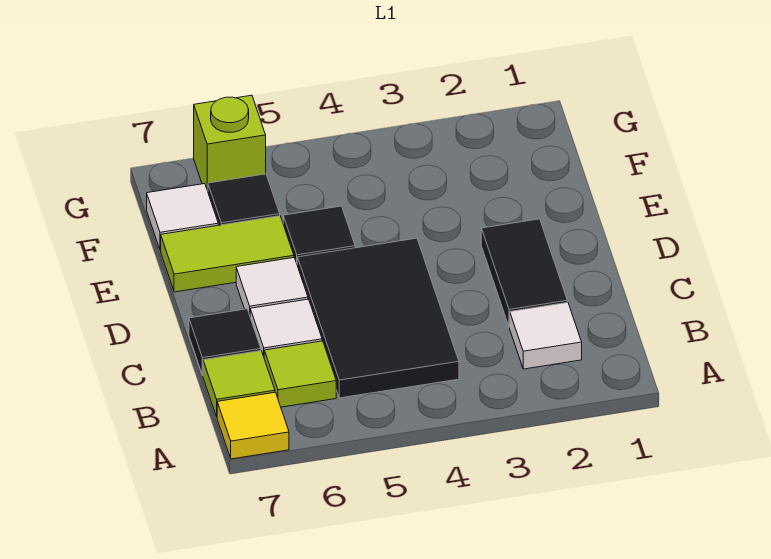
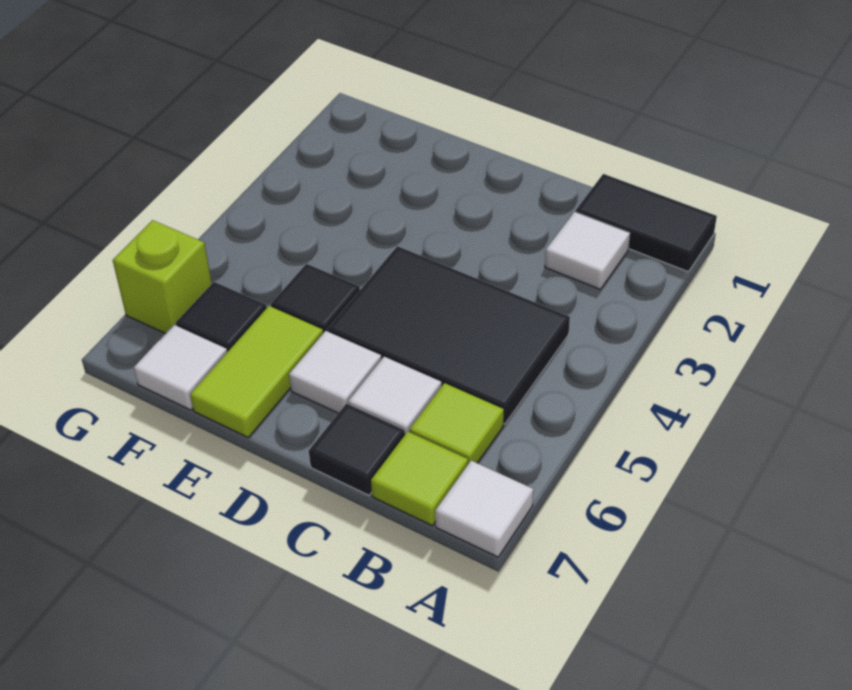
yellow tile A7 level 1 -> white tile A7 level 1
black tile C2:D2 level 1 -> black tile A1:B1 level 1

